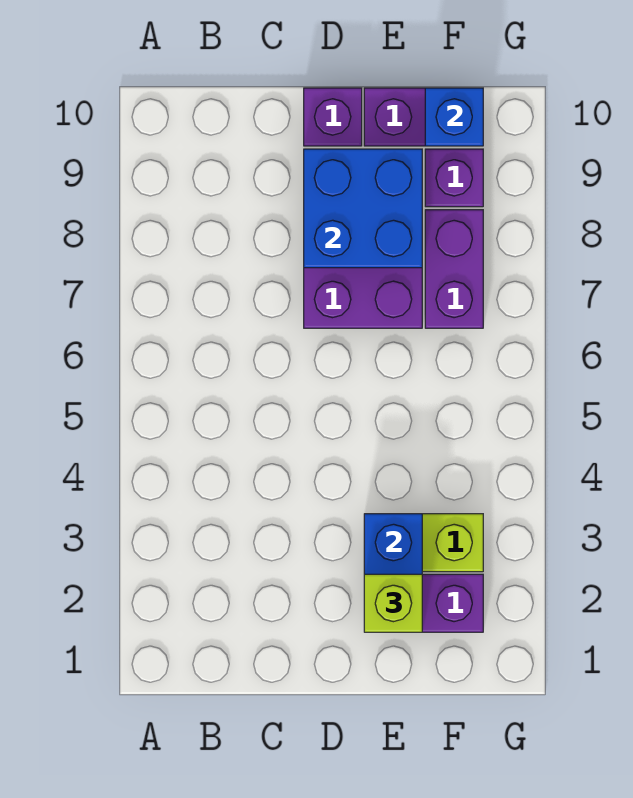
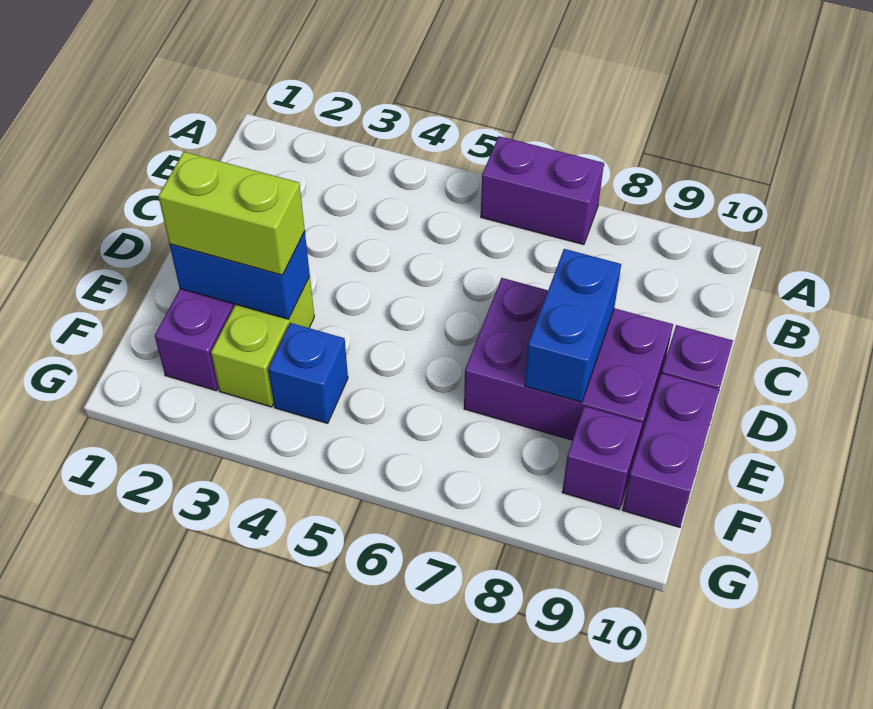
blue brick D8:E9 level 2 -> blue brick D8:E8 level 2
lime brick E2 level 3 -> lime brick E2:E3 level 3
purple brick F7:F8 level 1 -> purple brick A6:A7 level 1
blue brick F10 level 2 -> blue brick F4 level 1

